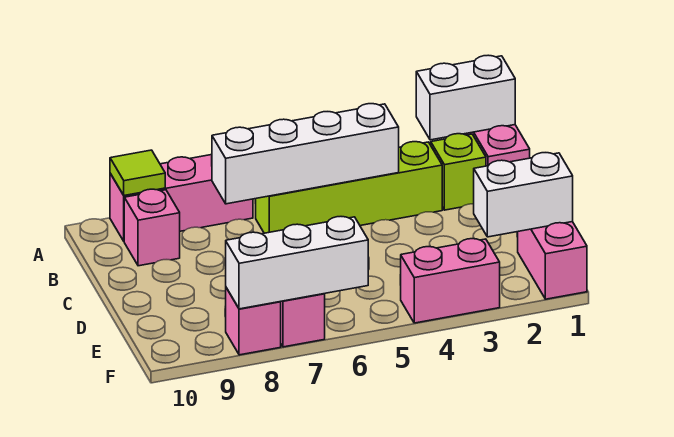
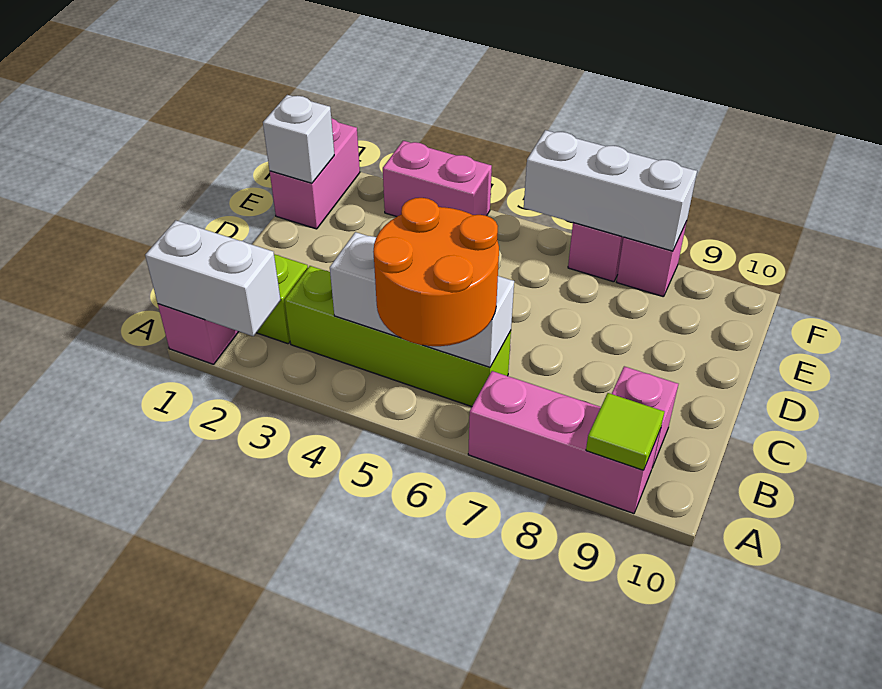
none -> orange round brick A5:B6 level 3
white brick B4:B7 level 2 -> white brick B4:B6 level 2
white brick E1:E2 level 2 -> white brick E1 level 2

